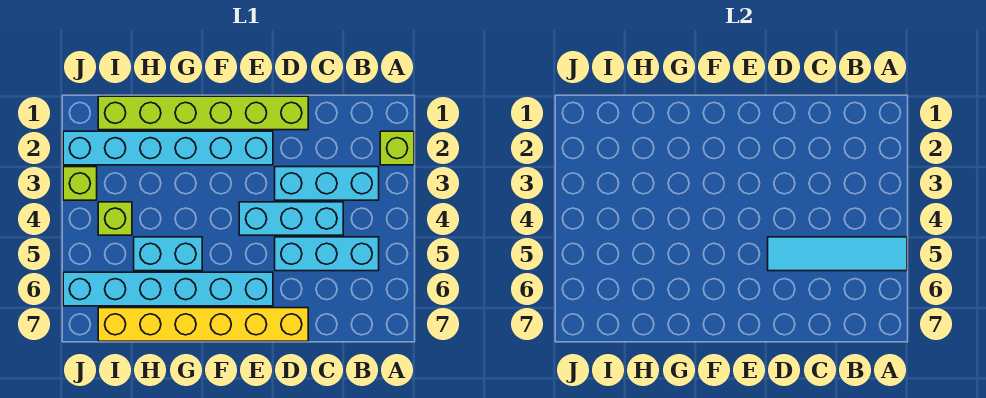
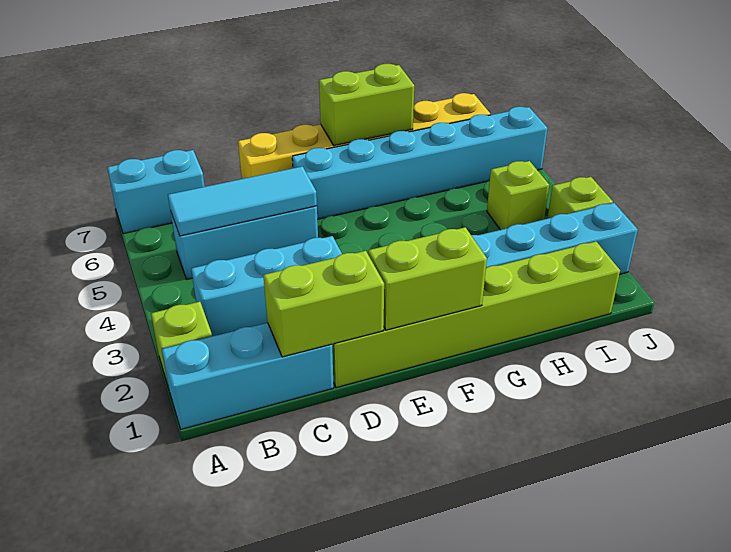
cyan tile A5:D5 level 2 -> cyan tile B5:D5 level 2
none -> lime brick C1:D1 level 2
cyan brick C4:E4 level 1 -> cyan brick A1:C1 level 1
none -> lime brick E1:F1 level 2
none -> lime brick F7:G7 level 2
cyan brick G5:H5 level 1 -> cyan brick A7:B7 level 1

